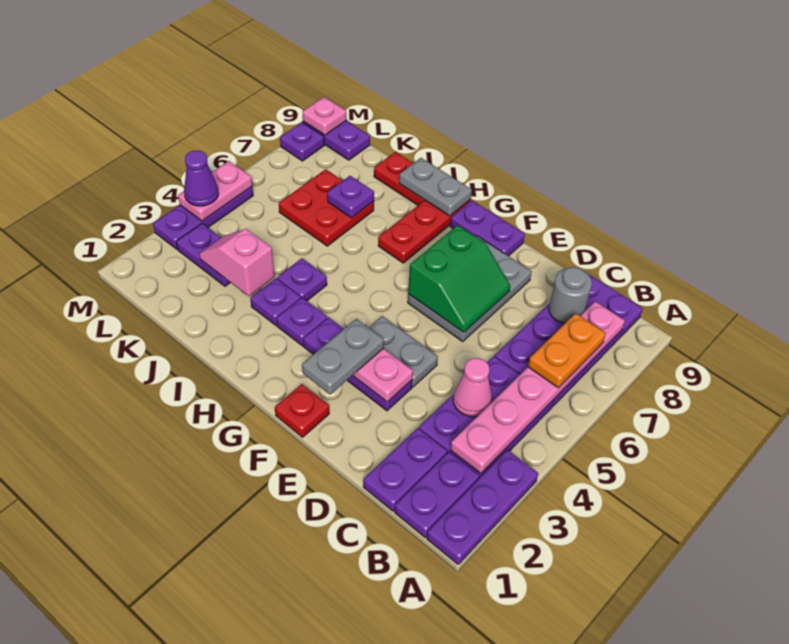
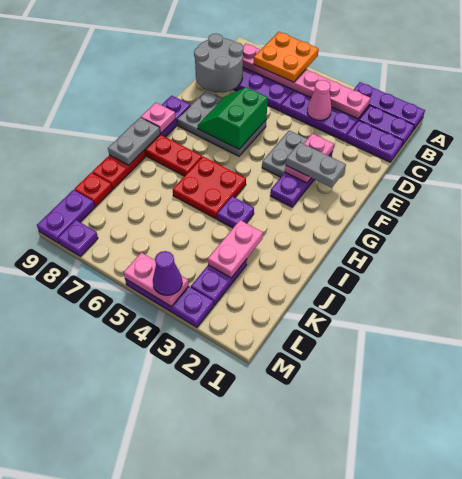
orange plate B6:B7 level 3 -> orange plate A6:B7 level 3
grey round brick C8 level 2 -> grey round brick C8:D9 level 2
green slope E6:F7 level 2 top F -> green slope E6:F7 level 2 top 6
red plate F1 level 1 -> red plate K9 level 1
purple plate H3 level 1 -> none
purple plate I3 level 1 -> none
pink slope J3:K3 level 2 top J -> pink plate J3:K3 level 2
red plate J6:K7 level 1 -> red plate H5:I6 level 1
purple plate J7 level 2 -> none
pink plate M9 level 2 -> pink plate G9 level 2

